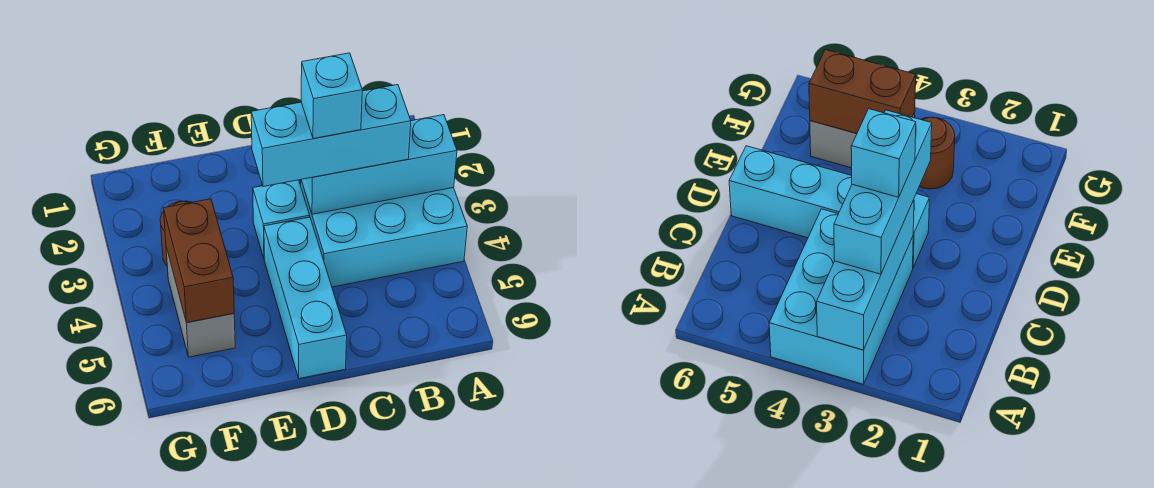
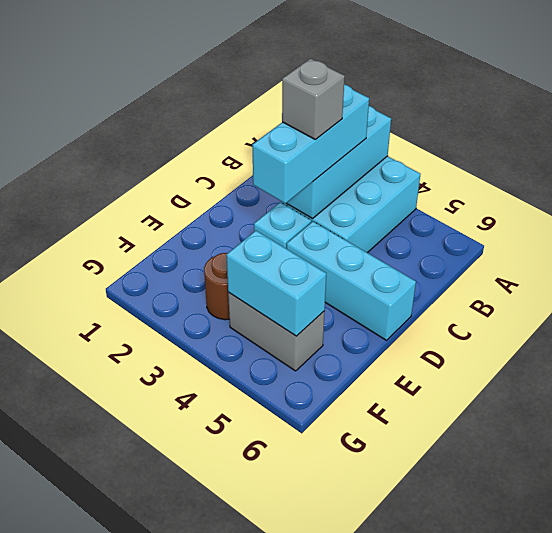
cyan brick C3 level 4 -> grey brick C3 level 4
brown brick F4:F5 level 2 -> cyan brick F4:F5 level 2

